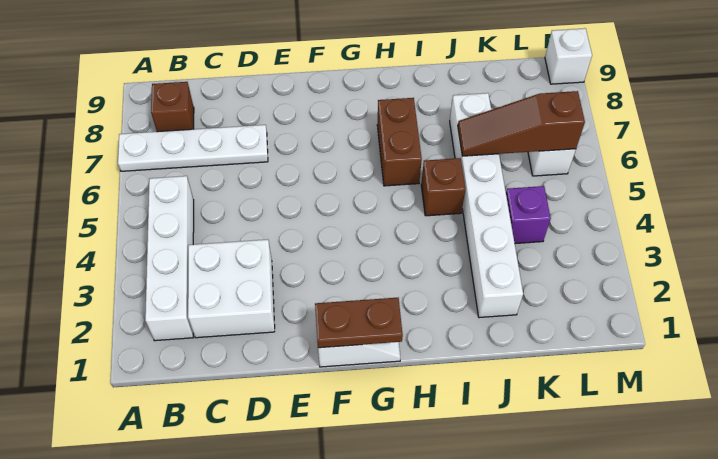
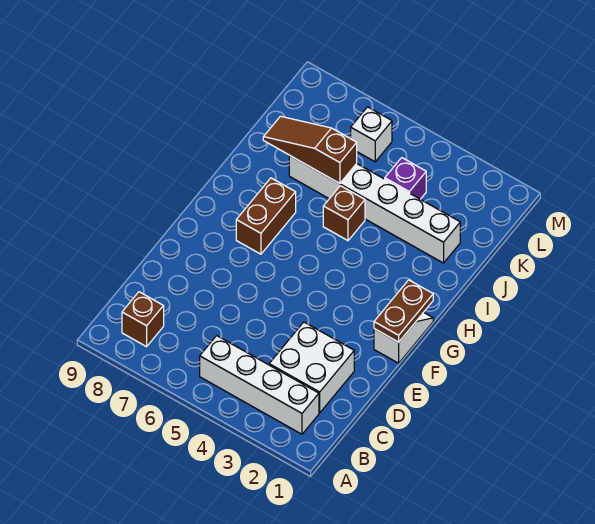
white plate A7:D7 level 1 -> none
brown brick H6:H7 level 1 -> brown brick G7:H7 level 1
brown slope J6:L6 level 2 top L -> brown slope J6:J8 level 2 top 6
white brick M9 level 1 -> none

